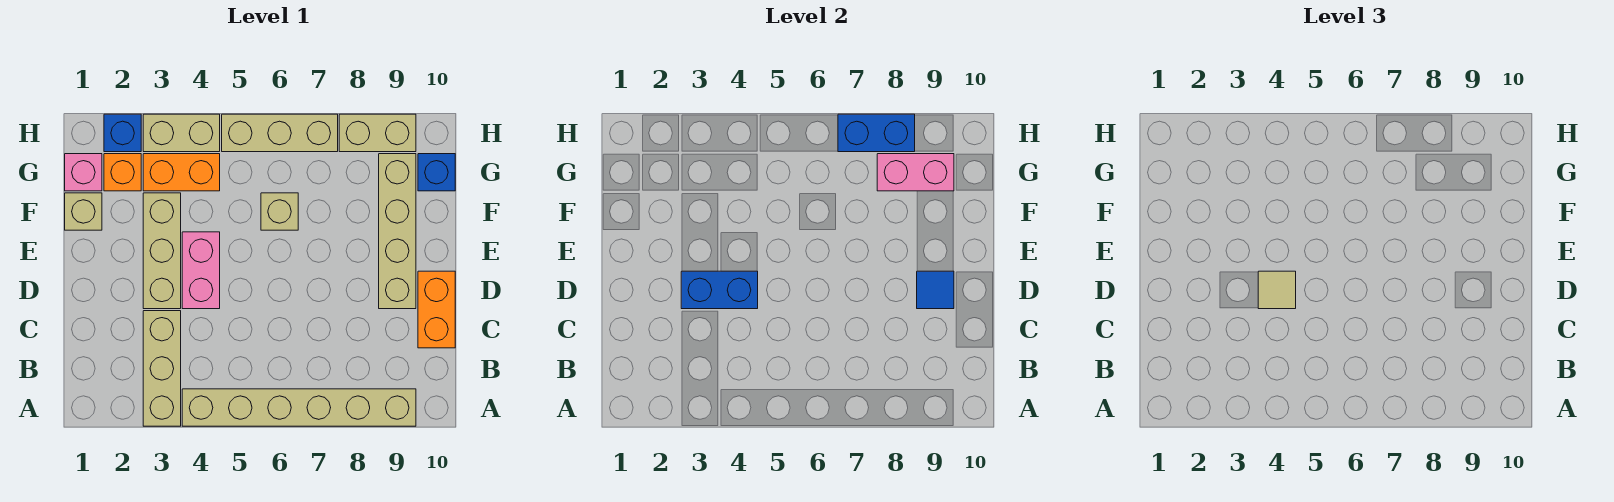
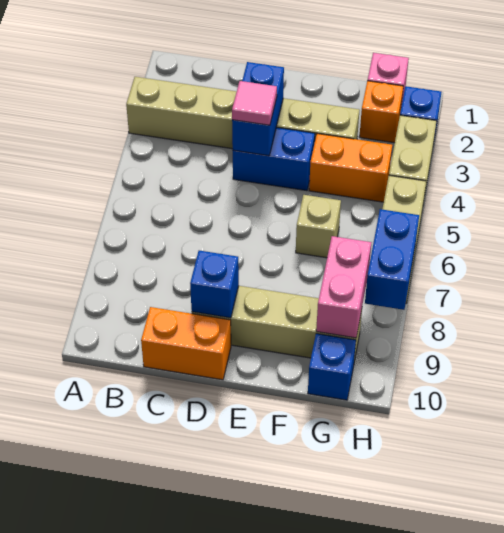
tan brick A4:A9 level 1 -> none
pink brick D4:E4 level 1 -> blue brick D4:E4 level 1
tan tile D4 level 3 -> pink tile D4 level 3
blue tile D9 level 2 -> blue brick D9 level 2
tan brick F1 level 1 -> none
orange brick G3:G4 level 1 -> orange brick F4:G4 level 1
tan brick H8:H9 level 1 -> none

